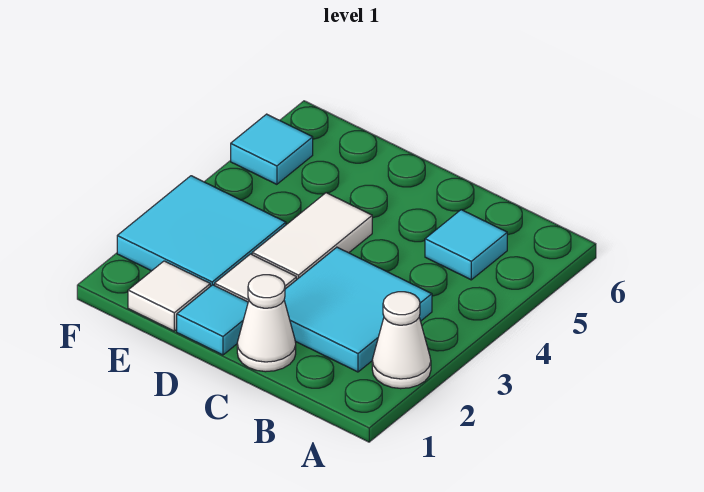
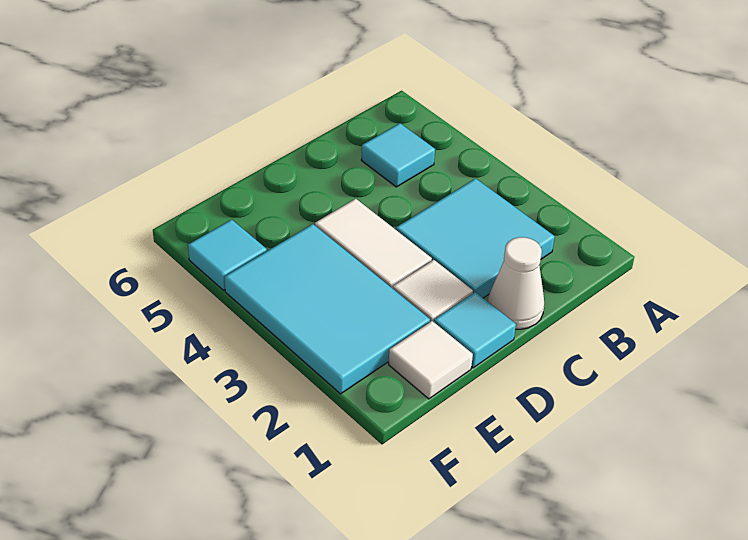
white cone A2 level 1 -> none
cyan tile E2:F3 level 1 -> cyan tile E2:F4 level 1

